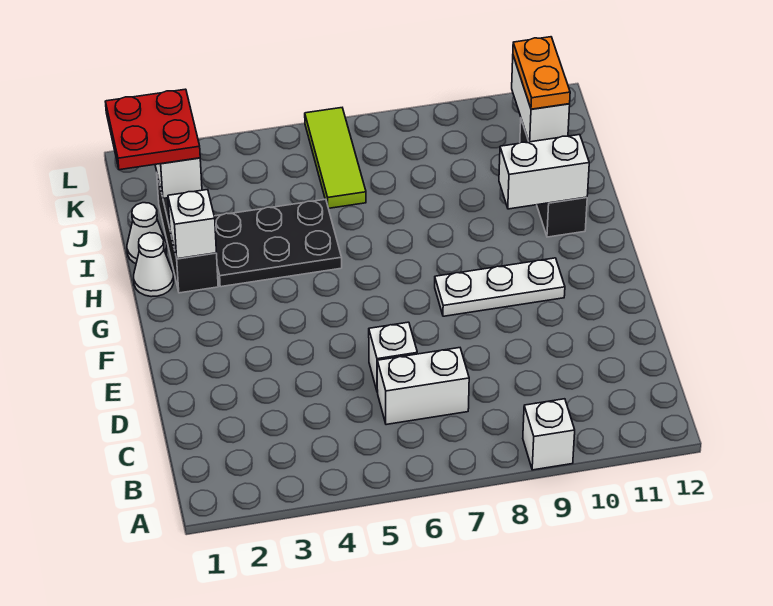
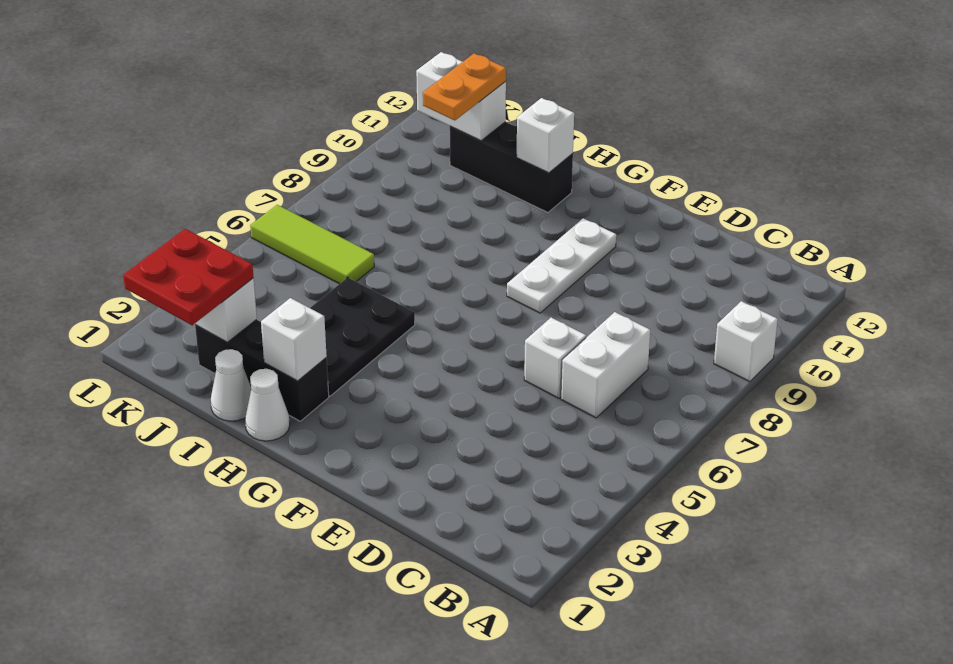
white brick H10:H11 level 2 -> white brick H11 level 2
orange plate J11:K11 level 3 -> orange plate J10:J11 level 3

